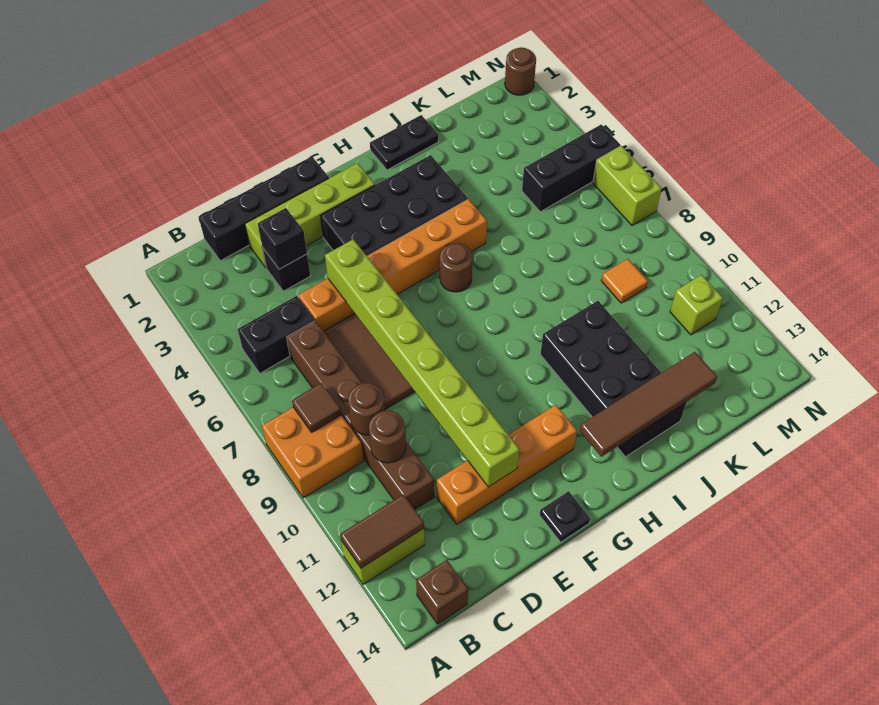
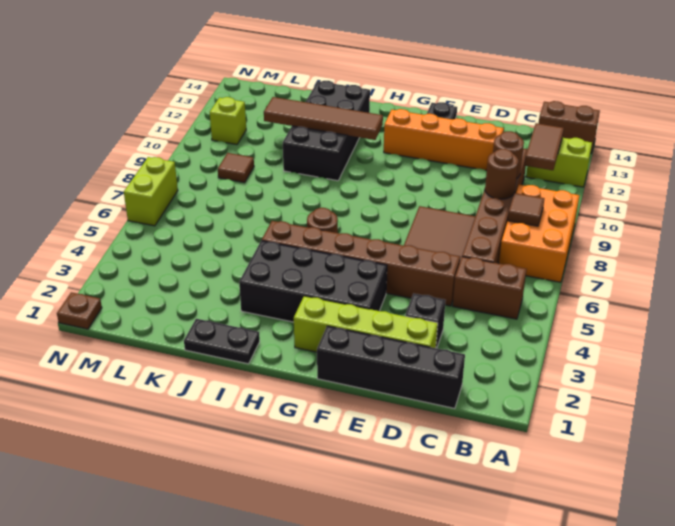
orange brick A8:B9 level 1 -> orange brick A7:B9 level 1
brown tile A12:B12 level 2 -> brown tile B11:B12 level 2
black brick B5:C5 level 1 -> brown brick B5:C5 level 1
brown brick B14 level 1 -> brown brick A14:B14 level 1
black brick D3 level 2 -> none
orange brick D5:I5 level 1 -> brown brick D5:I5 level 1
lime brick E5:E12 level 2 -> none
brown tile H13:K13 level 2 -> brown tile H11:K11 level 2
black brick L5:N5 level 1 -> none
orange tile L9 level 1 -> brown tile L9 level 1
brown round brick N1 level 1 -> brown plate N1 level 1

